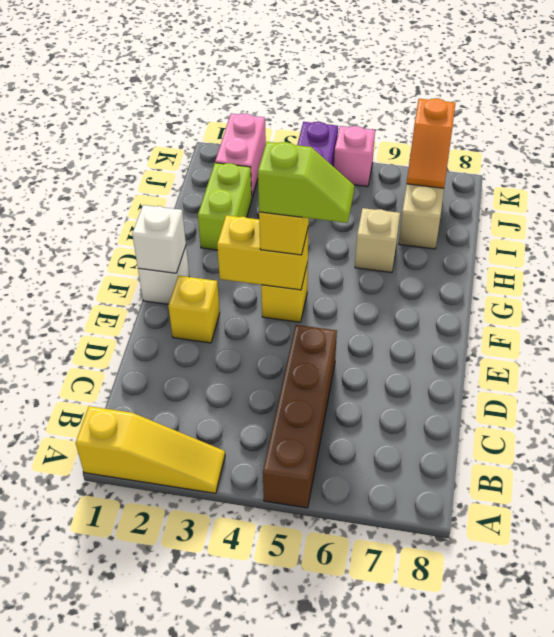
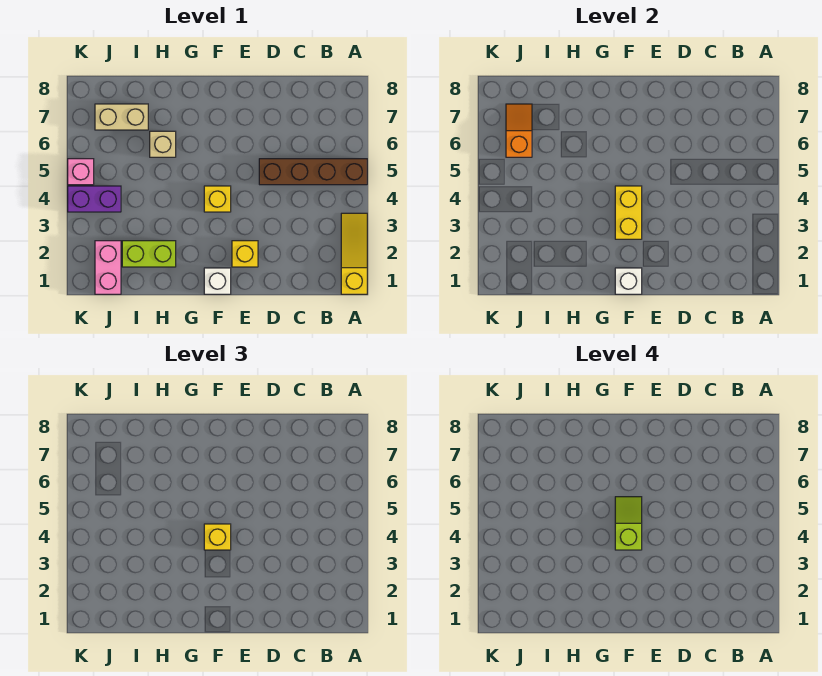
pink brick J2:K2 level 1 -> pink brick J1:J2 level 1
orange slope J7:K7 level 2 top K -> orange slope J6:J7 level 2 top 6

